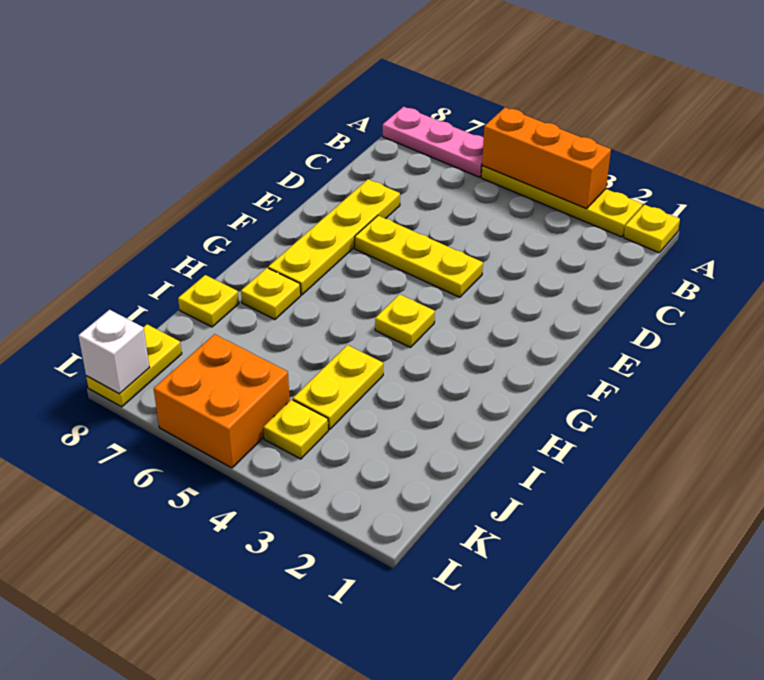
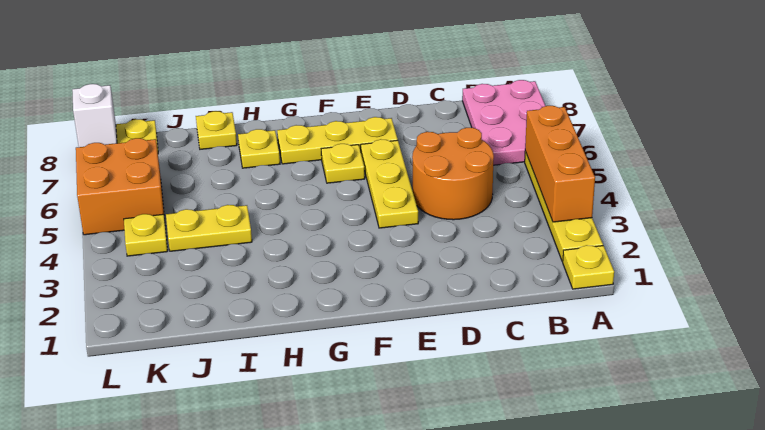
pink plate A6:A8 level 1 -> pink plate A6:B8 level 1
none -> orange round brick C4:D5 level 1
yellow plate D7:G7 level 1 -> yellow plate E7:G7 level 1
yellow plate G4 level 1 -> yellow plate F6 level 1

